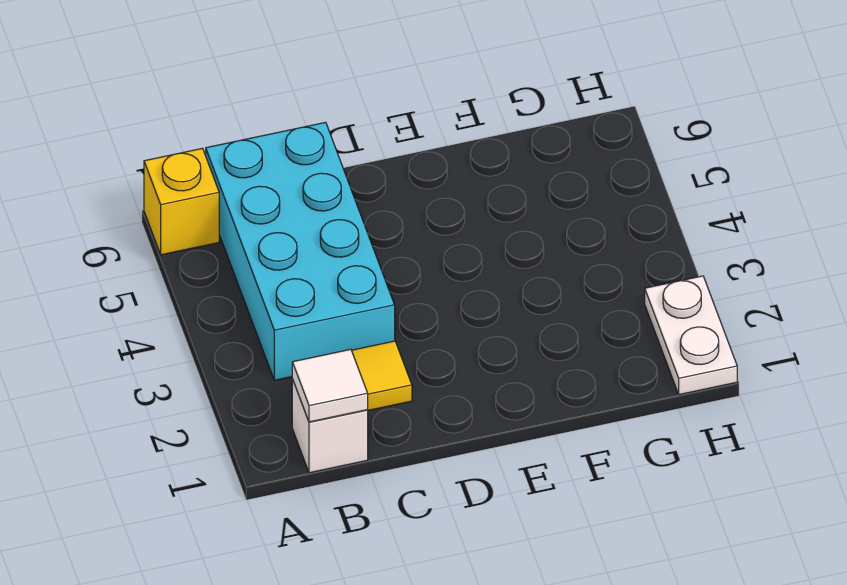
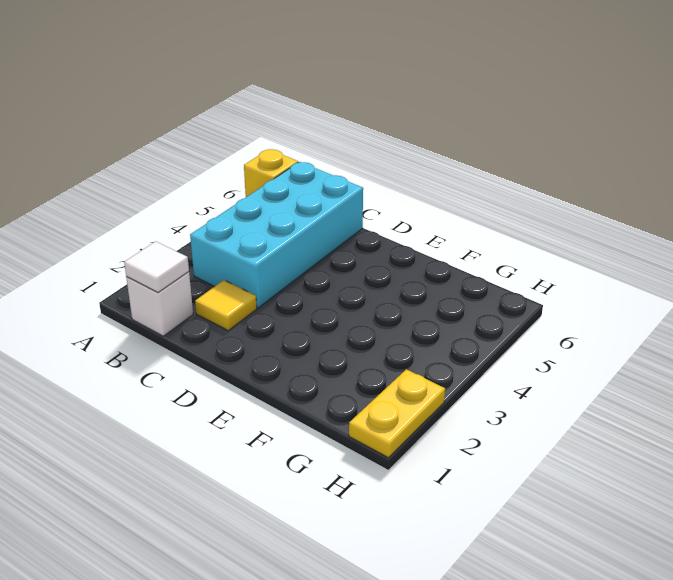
white plate H1:H2 level 1 -> yellow plate H1:H2 level 1

